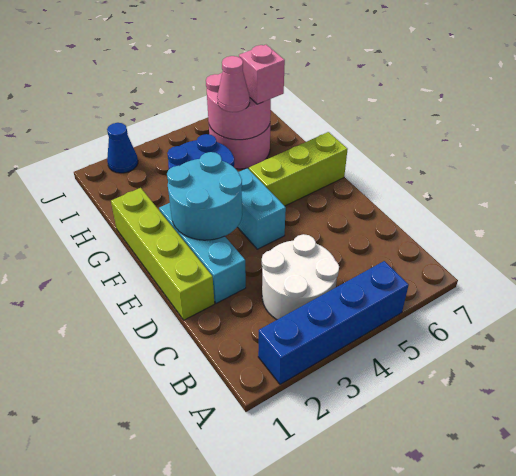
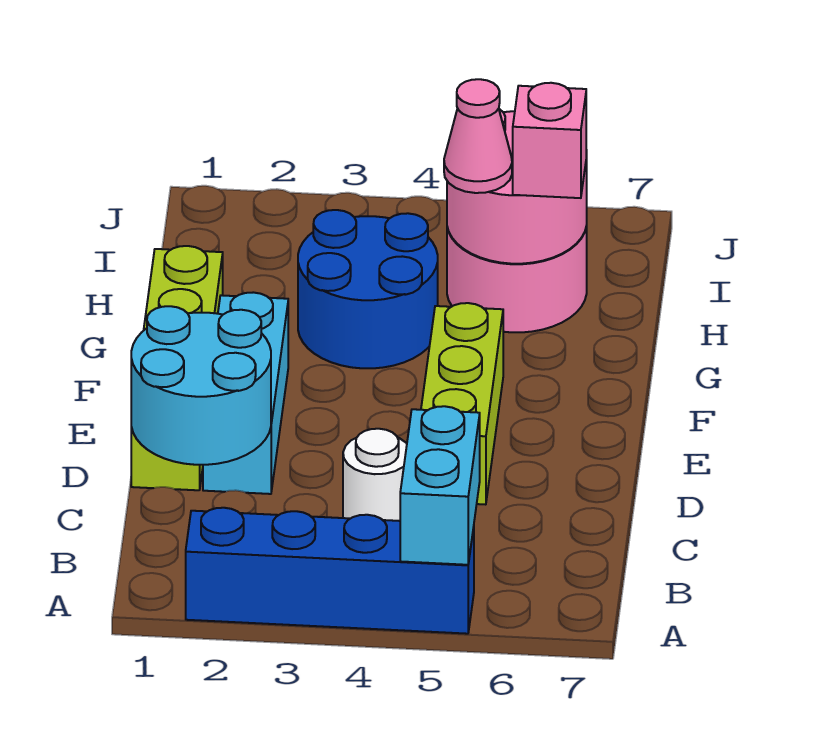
white round brick B3:C4 level 1 -> white round brick C4 level 1
cyan round brick E2:F3 level 2 -> cyan round brick C1:D2 level 2
cyan brick E4:F4 level 1 -> cyan brick A5:B5 level 2
lime brick F5:F7 level 1 -> lime brick D5:F5 level 1
blue cone J2 level 1 -> none

